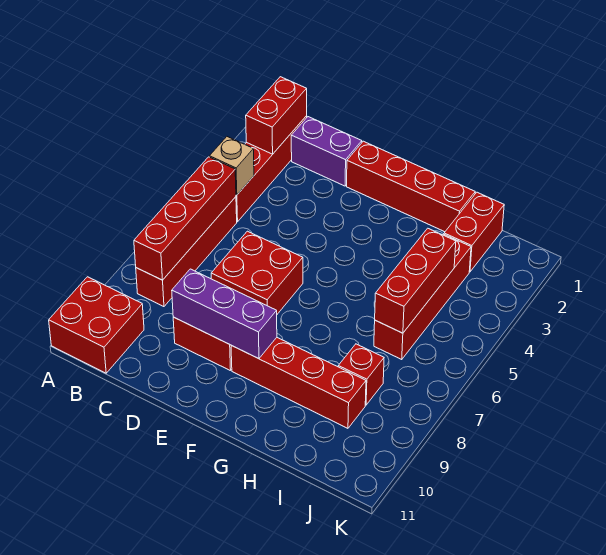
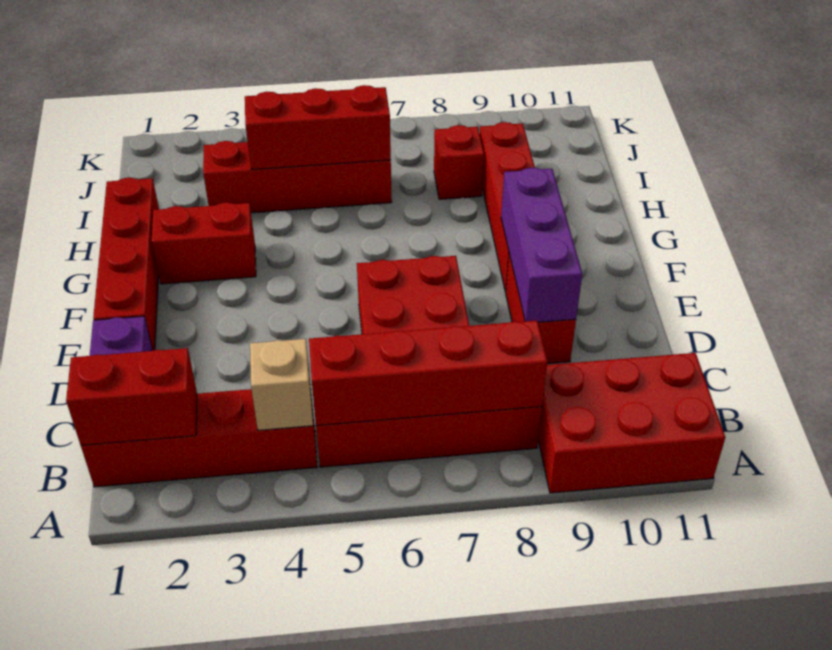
red brick A10:B11 level 1 -> red brick A9:B11 level 1
red brick I1:I2 level 1 -> red brick G2:G3 level 1

